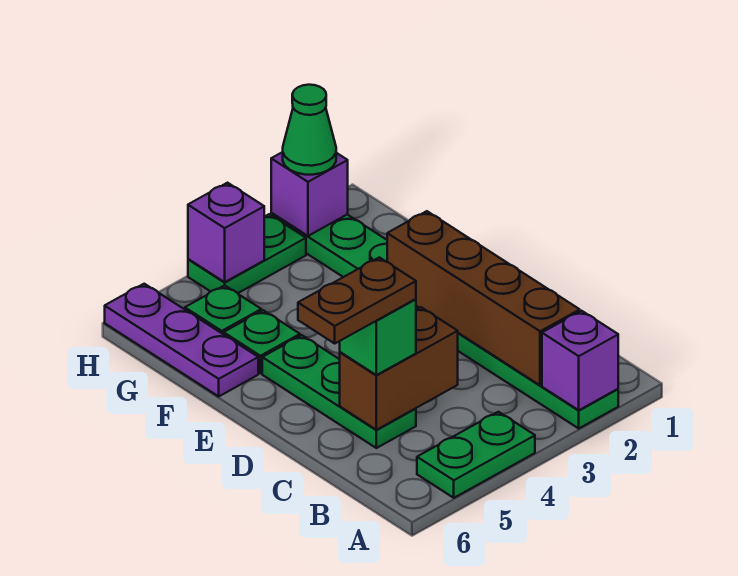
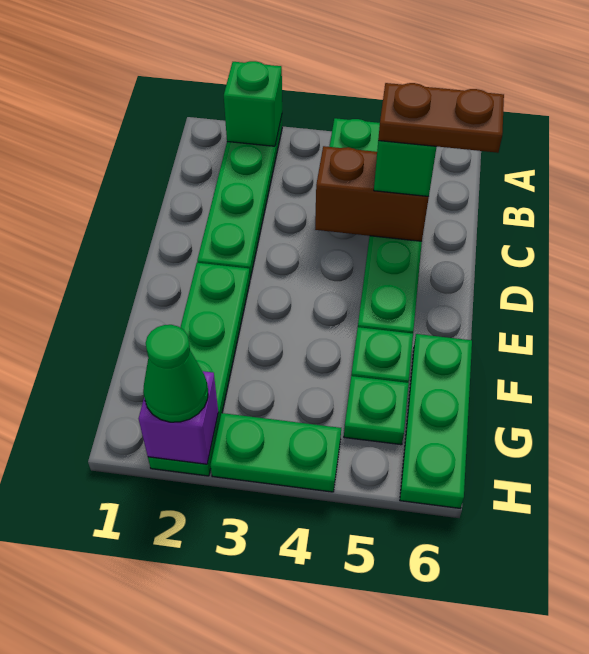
purple brick A2 level 2 -> green brick A2 level 2
brown brick B2:E2 level 2 -> none
purple plate F6:H6 level 1 -> green plate F6:H6 level 1
purple brick H4 level 2 -> none

